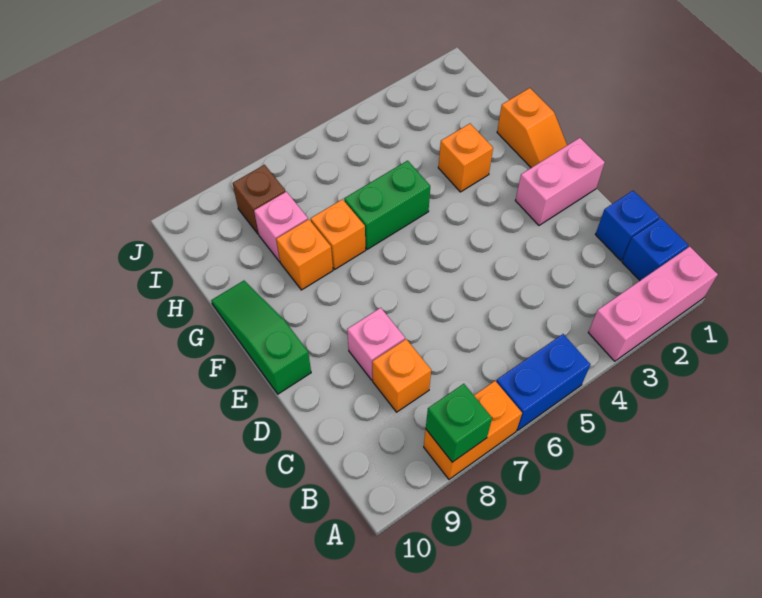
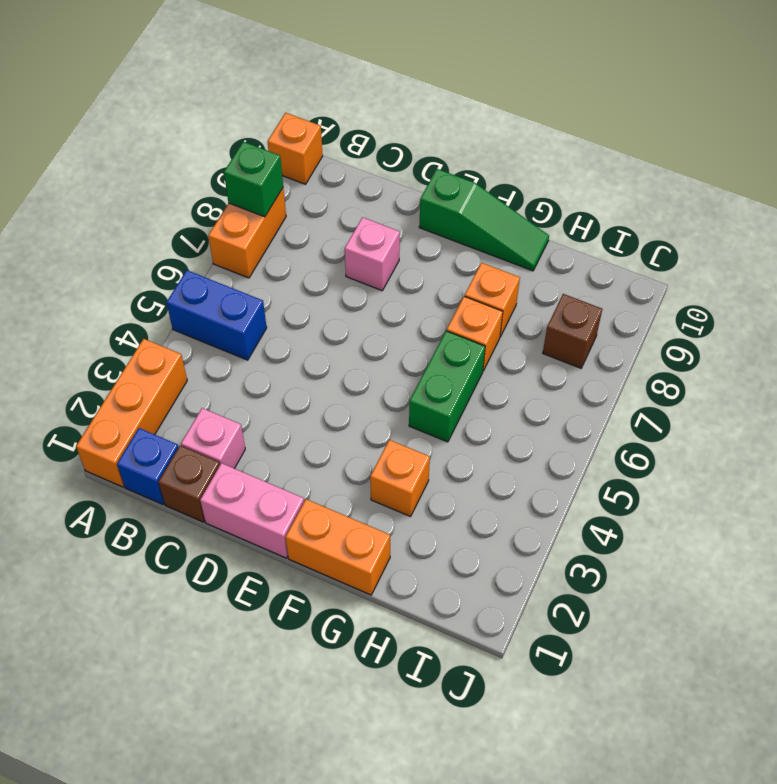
pink brick A1:A3 level 1 -> orange brick A1:A3 level 1
blue brick A5:A6 level 1 -> blue brick A5:B5 level 1
blue brick C1 level 1 -> brown brick C1 level 1
orange brick C8 level 1 -> orange brick A10 level 1
pink brick E1:E2 level 1 -> pink brick D1:E1 level 1
orange slope F1:G1 level 1 top G -> orange brick F1:G1 level 1
pink brick H8 level 1 -> pink brick C2 level 1

